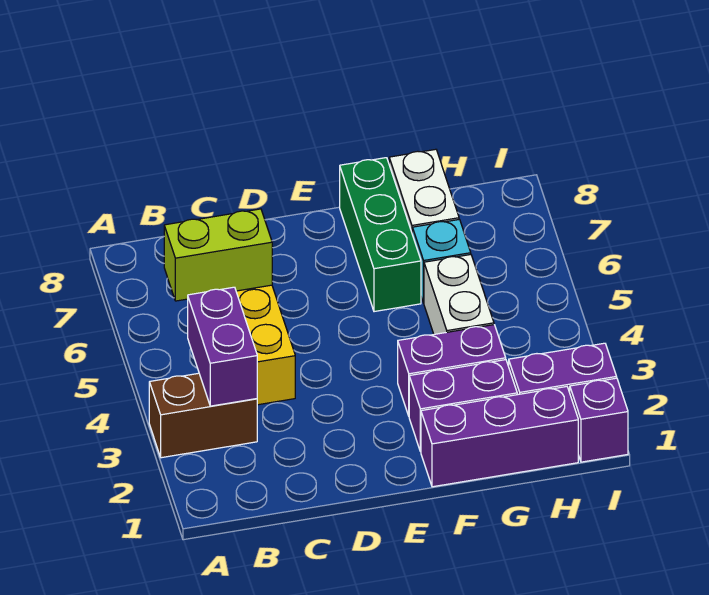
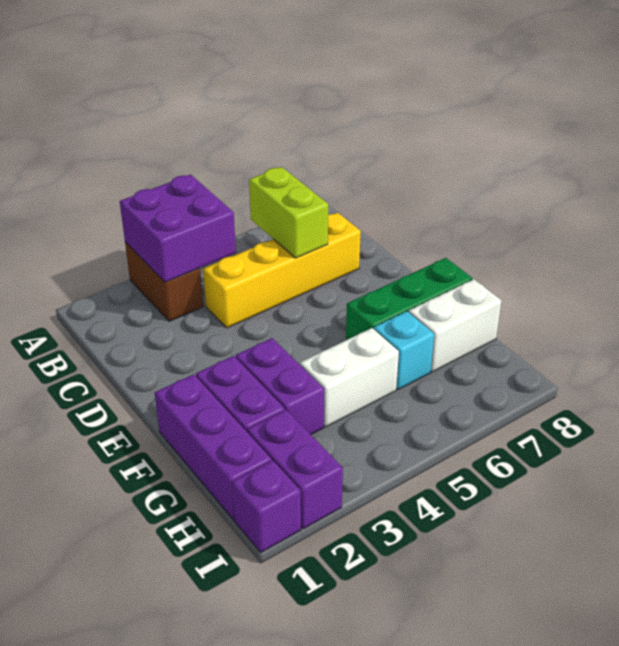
purple brick B3:B4 level 2 -> purple brick A3:B4 level 2

